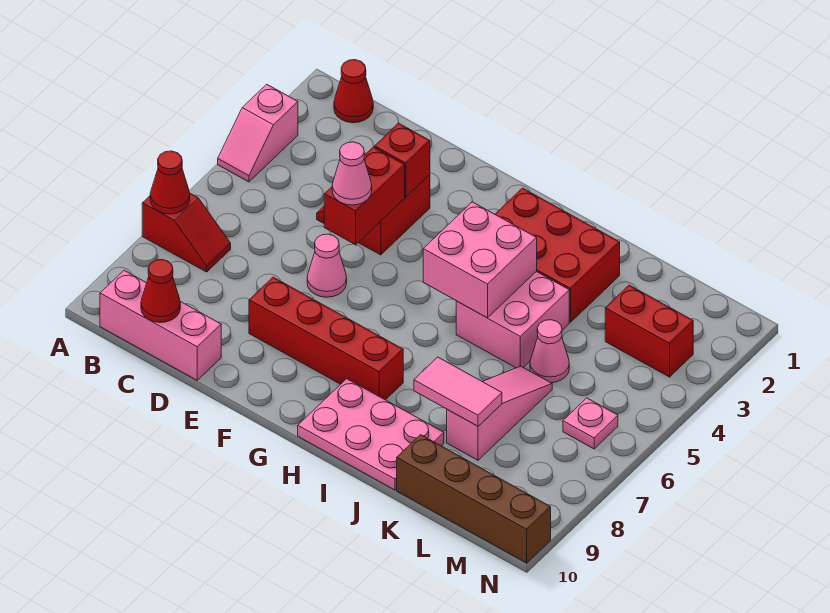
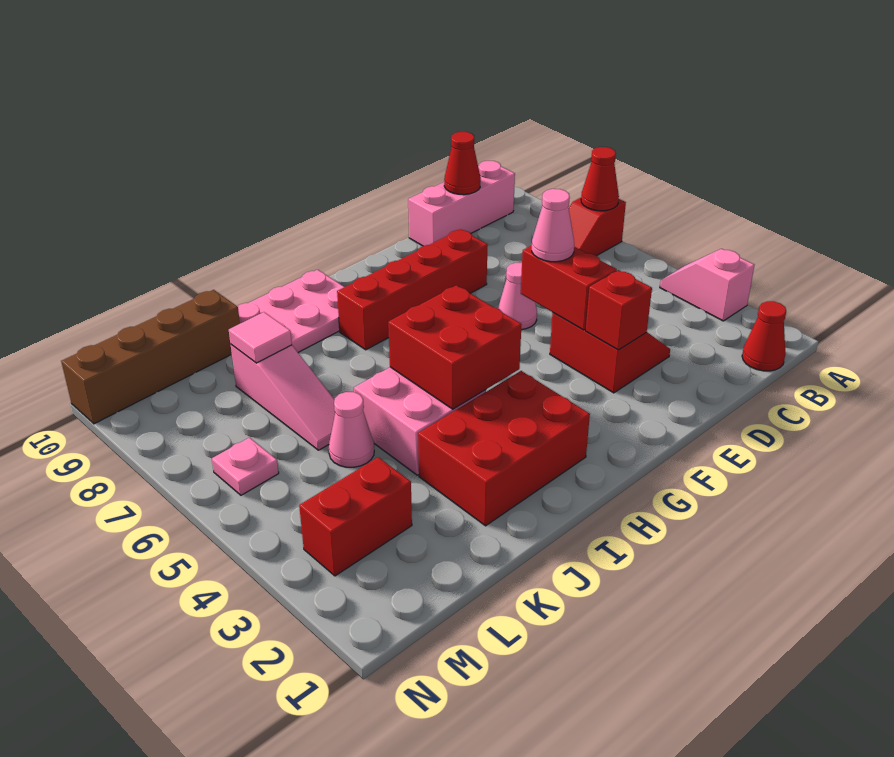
pink brick H4:I5 level 2 -> red brick H4:I5 level 2
pink tile J8:K8 level 2 -> pink tile K8 level 2

